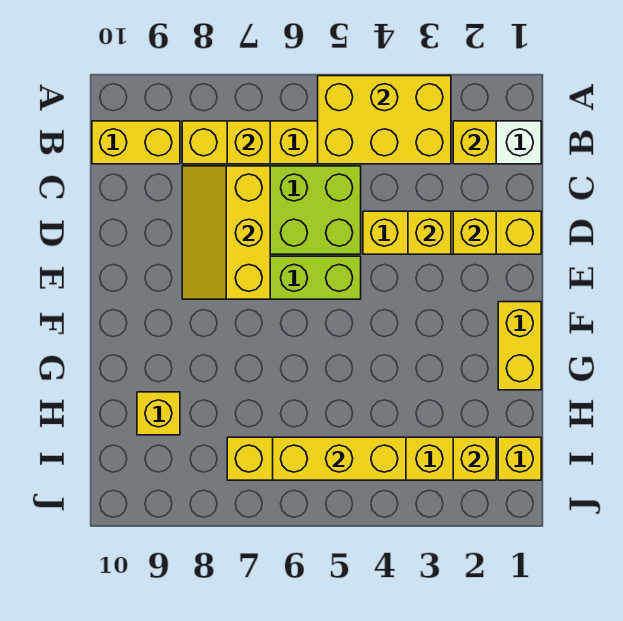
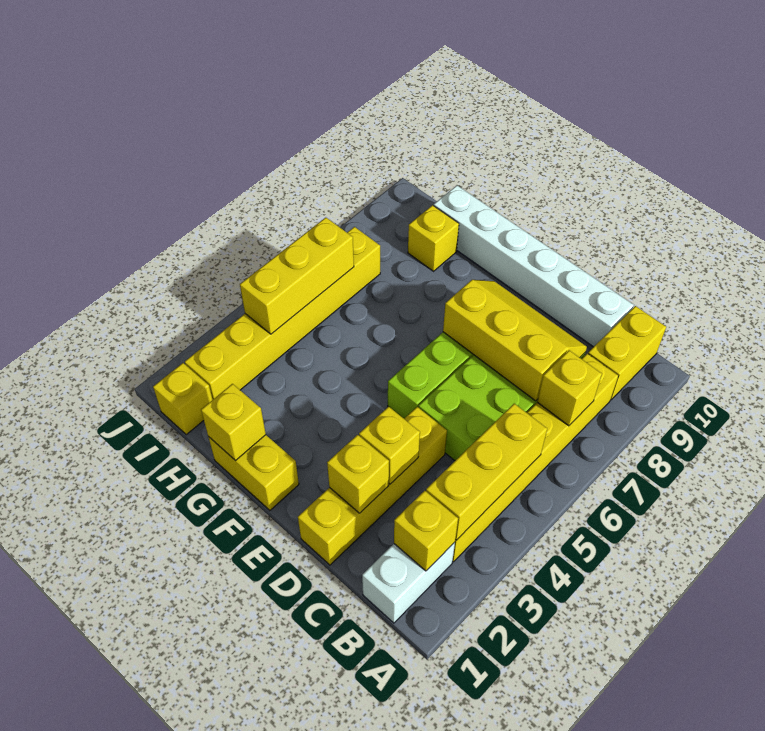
yellow brick A3:B5 level 2 -> yellow brick B3:B5 level 2
none -> white brick C10:H10 level 1
yellow brick I2 level 2 -> yellow brick G1 level 2

